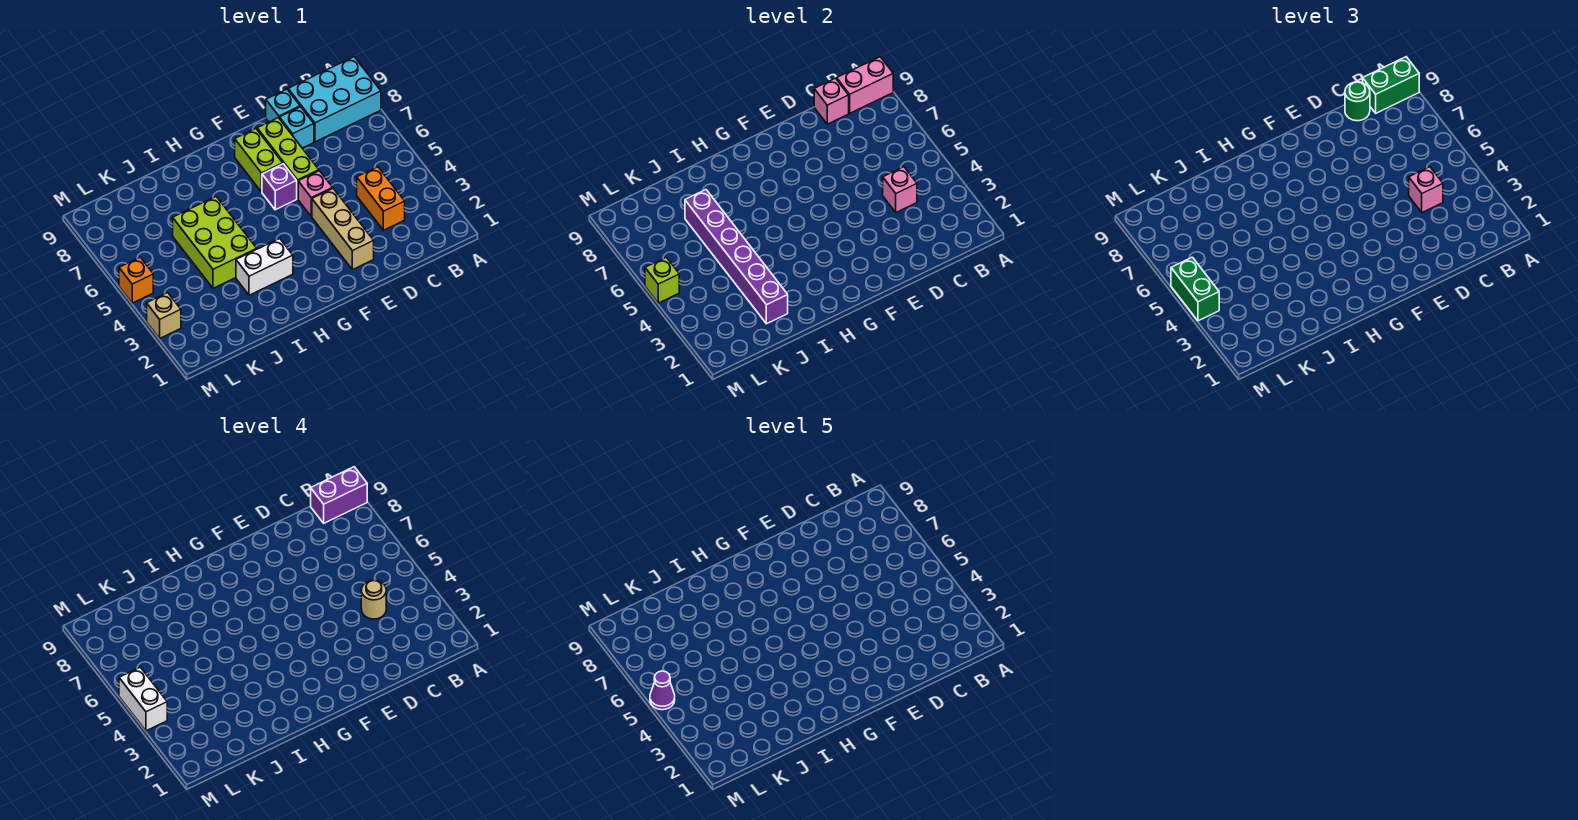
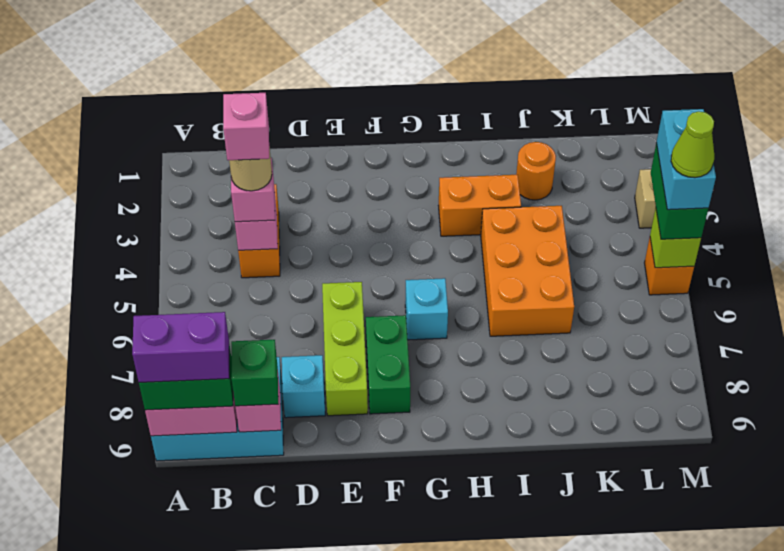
green round brick C9 level 3 -> green brick C9 level 3
cyan brick D9 level 1 -> cyan brick G6 level 1
tan brick E2:E4 level 1 -> none
pink brick E5 level 1 -> pink brick C4 level 5
purple brick F6 level 1 -> none
lime brick F7:F8 level 1 -> green brick F7:F8 level 1
white brick H3:I3 level 1 -> orange brick H3:I3 level 1
lime brick I4:J6 level 1 -> orange brick I4:J6 level 1
none -> orange round brick J2 level 1
purple brick J2:J7 level 2 -> none
white brick M4:M5 level 4 -> cyan brick M4:M5 level 4
purple cone M5 level 5 -> lime cone M5 level 5

